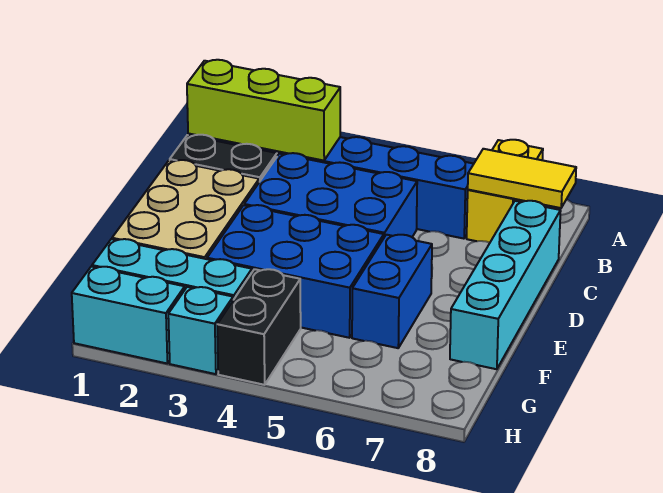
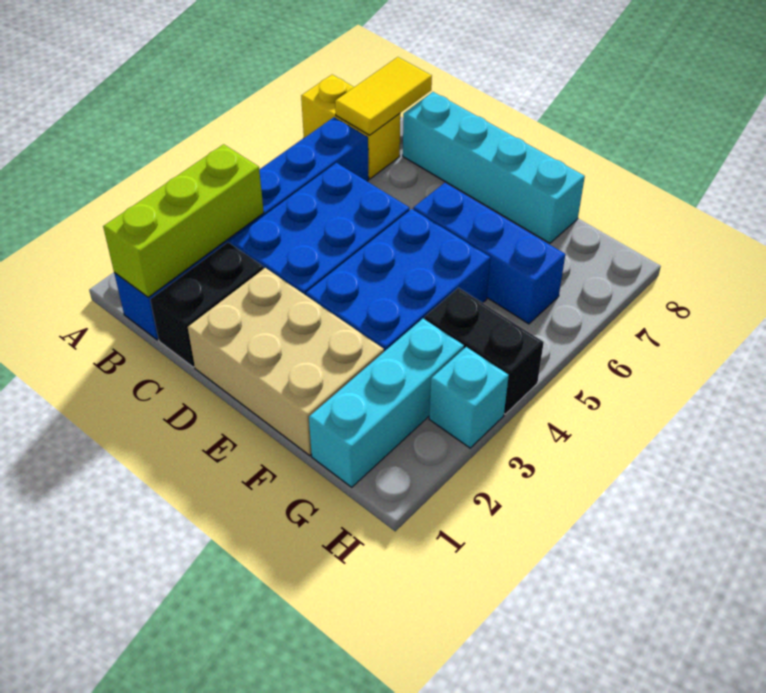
blue brick E6:F6 level 1 -> blue brick E6:G6 level 1
cyan brick H1:H2 level 1 -> none

